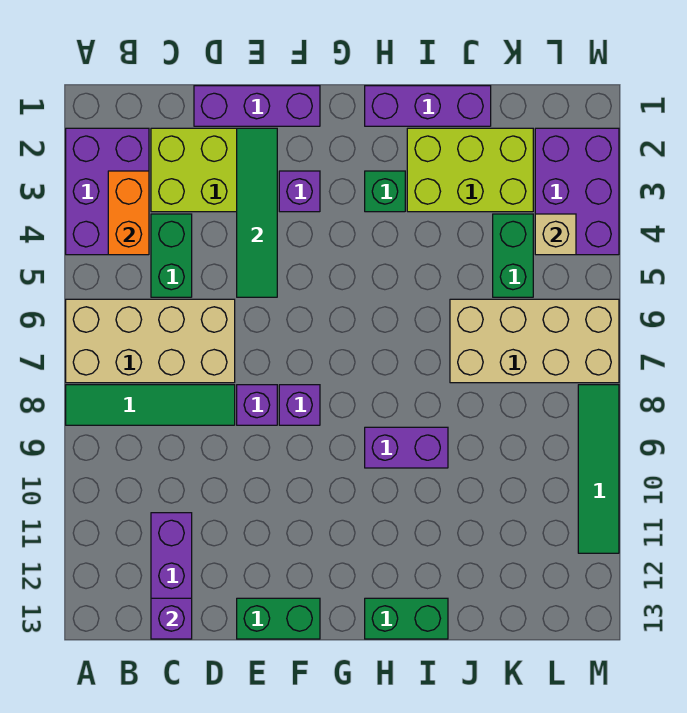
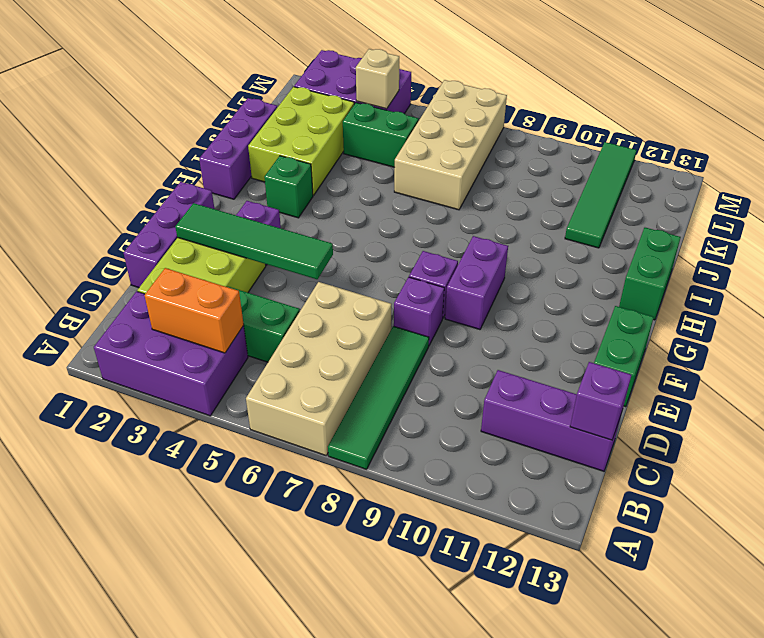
purple brick H9:I9 level 1 -> purple brick F9:G9 level 1
green tile M8:M11 level 1 -> green tile J11:M11 level 1

